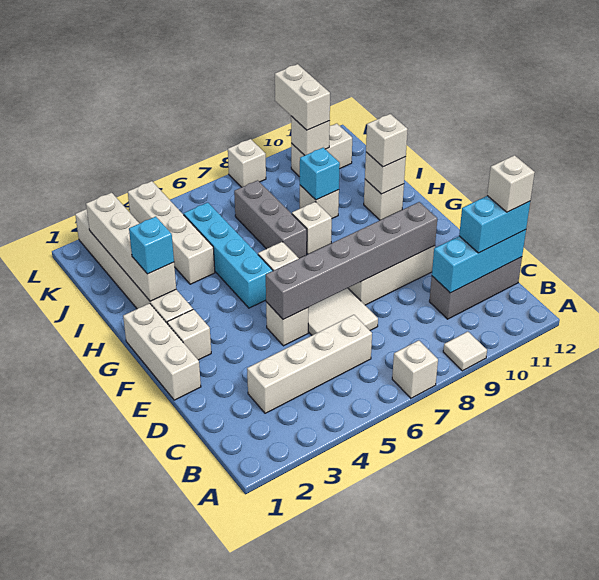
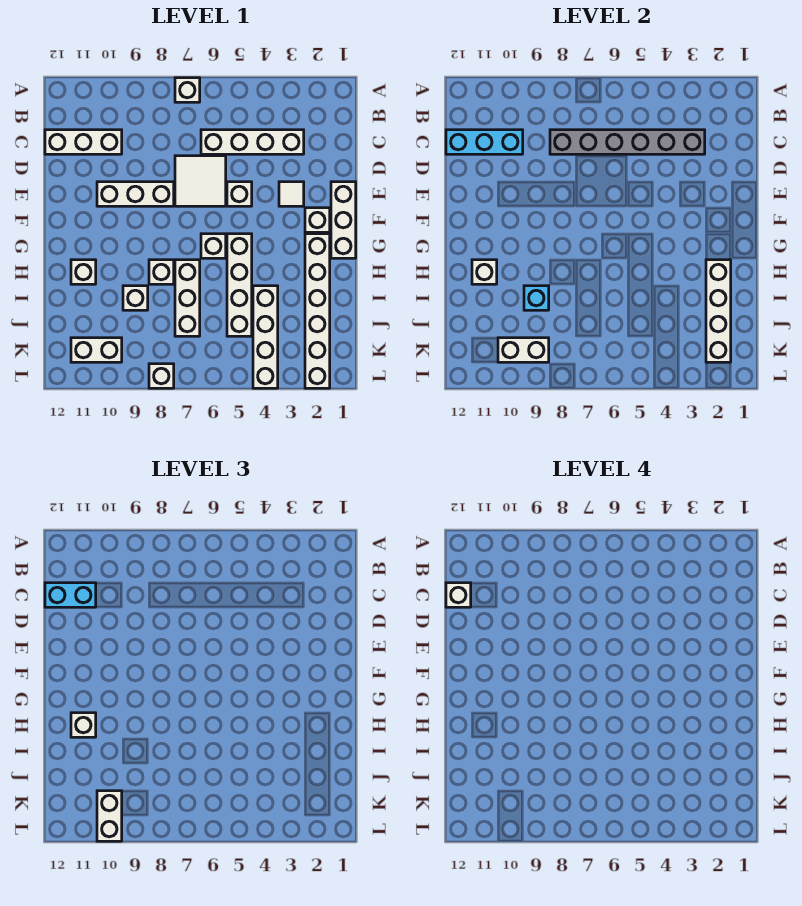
white tile A9 level 1 -> white tile E3 level 1
grey brick C10:C12 level 1 -> white brick C10:C12 level 1
grey brick E5:E10 level 2 -> grey brick C3:C8 level 2
cyan brick G5:J5 level 1 -> white brick G5:J5 level 1
cyan brick H2 level 3 -> none
grey brick H7:J7 level 1 -> white brick H7:J7 level 1
white brick K10 level 2 -> white brick K9:K10 level 2

